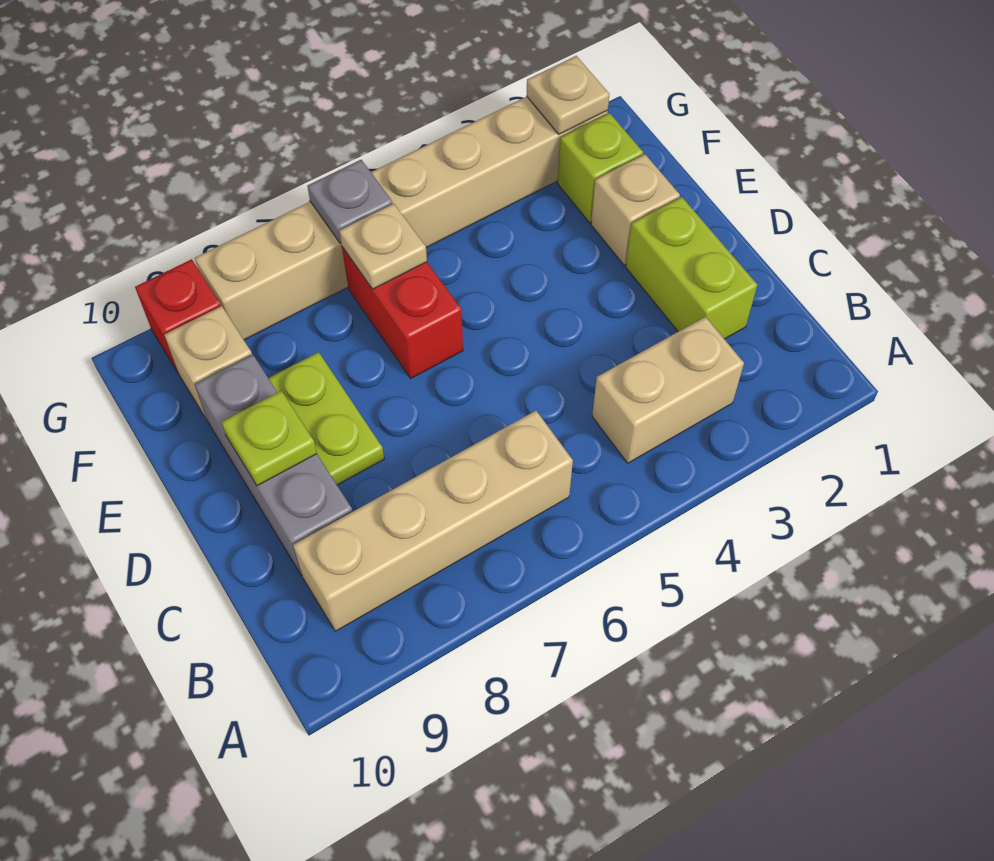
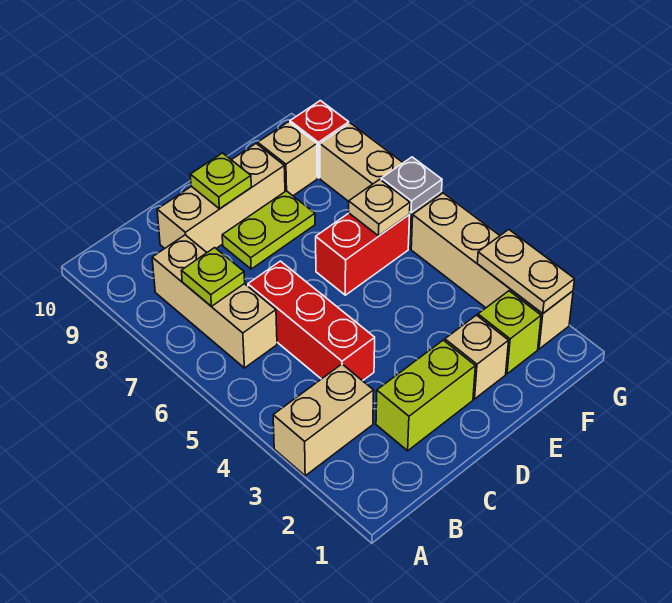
tan brick B3:B4 level 1 -> tan brick A3:B3 level 1
tan brick B6:B9 level 1 -> tan brick B6:B8 level 1
none -> lime plate B7 level 2
none -> red brick C4:C6 level 1
grey brick C9:E9 level 1 -> tan brick C9:E9 level 1
tan plate G2 level 2 -> tan plate G2:G3 level 2

